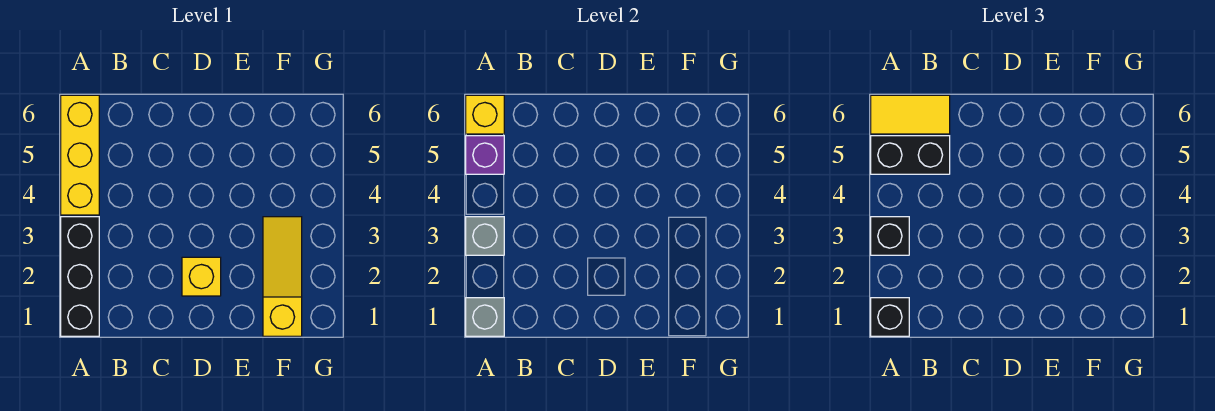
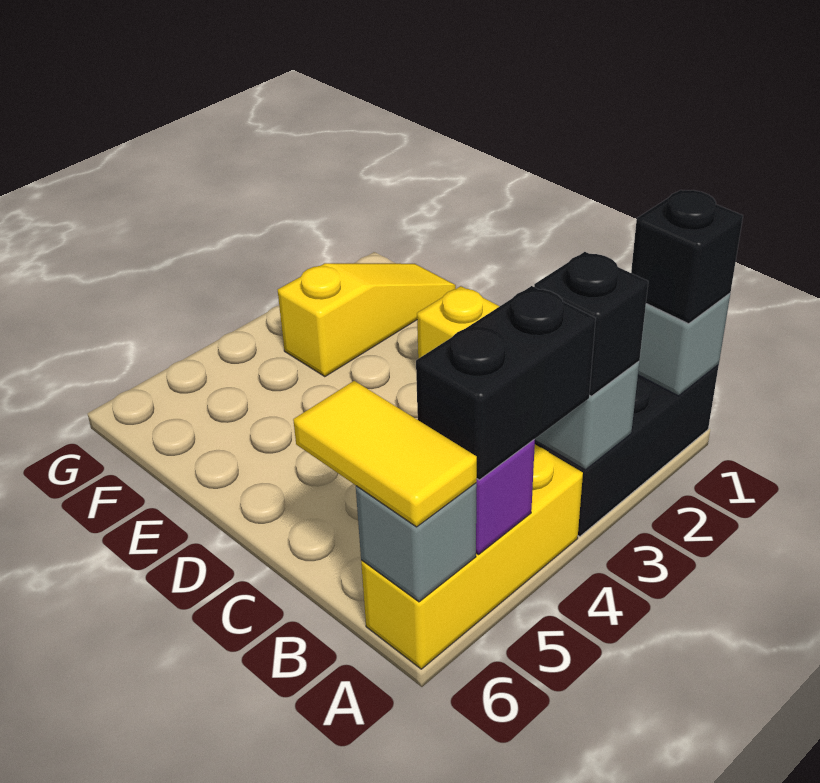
black brick A5:B5 level 3 -> black brick A4:A5 level 3
yellow brick A6 level 2 -> grey brick A6 level 2
yellow slope F1:F3 level 1 top 1 -> yellow slope F1:F3 level 1 top 3

